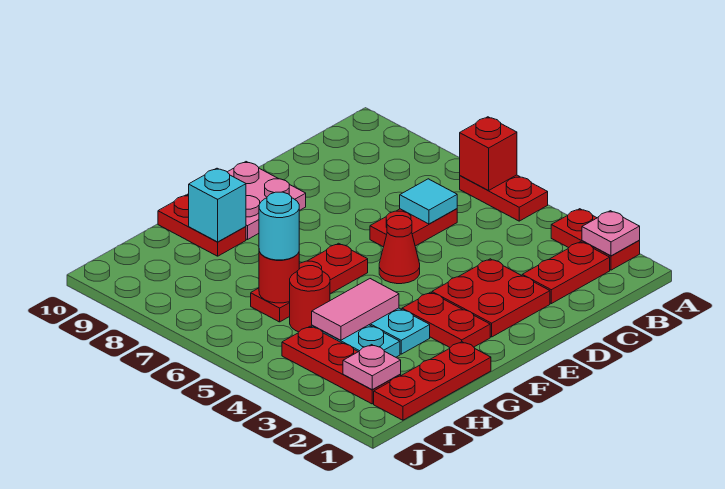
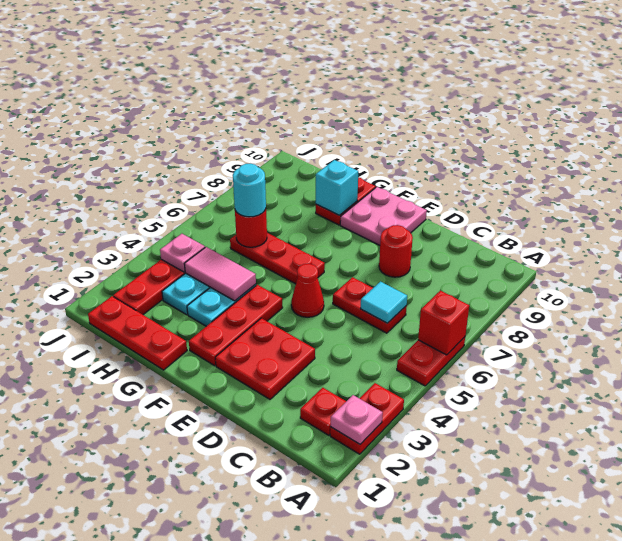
red plate B2:C2 level 1 -> red plate B2 level 1
red plate F2:F3 level 1 -> red plate F2:F4 level 1
red round brick H5 level 1 -> red round brick D8 level 1
pink plate I2 level 2 -> pink plate I4 level 2

